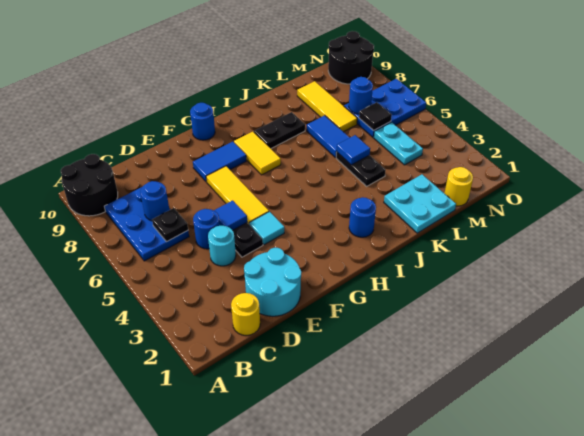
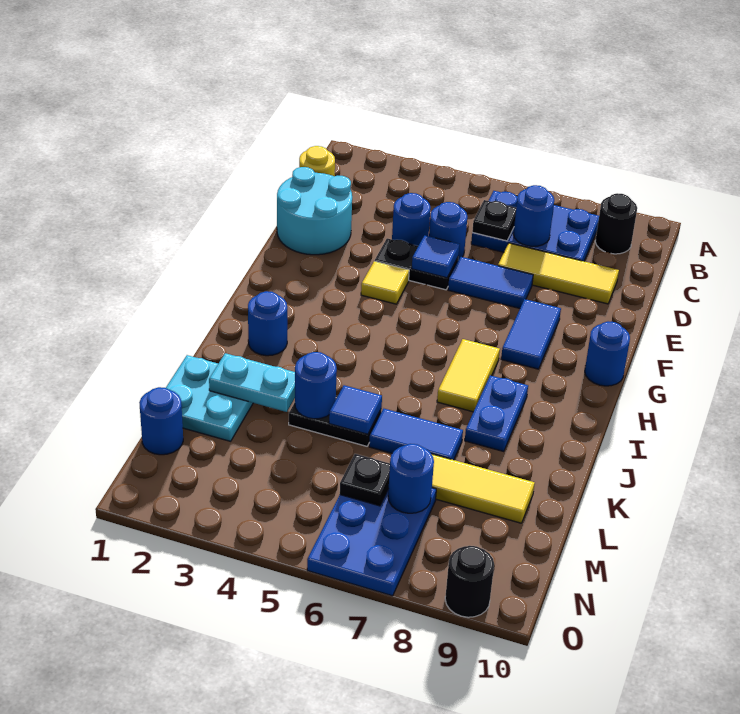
black round brick A9:B10 level 1 -> black round brick B9 level 1
cyan round brick D4 level 1 -> blue round brick D4 level 1
none -> blue tile E6:E7 level 1
cyan tile F4 level 1 -> yellow tile F4 level 1
yellow tile F5:F7 level 1 -> yellow tile D7:D9 level 1
yellow tile H7:H8 level 1 -> yellow tile H7:I7 level 1
black plate I8:J8 level 1 -> blue plate I8:J8 level 1
none -> blue round brick K4 level 2
yellow round brick M1 level 1 -> blue round brick M1 level 1
cyan plate M4:M5 level 1 -> cyan plate K2:K3 level 2
black tile M6 level 2 -> black plate M6 level 2
black round brick N9:O10 level 1 -> black round brick O9 level 1

